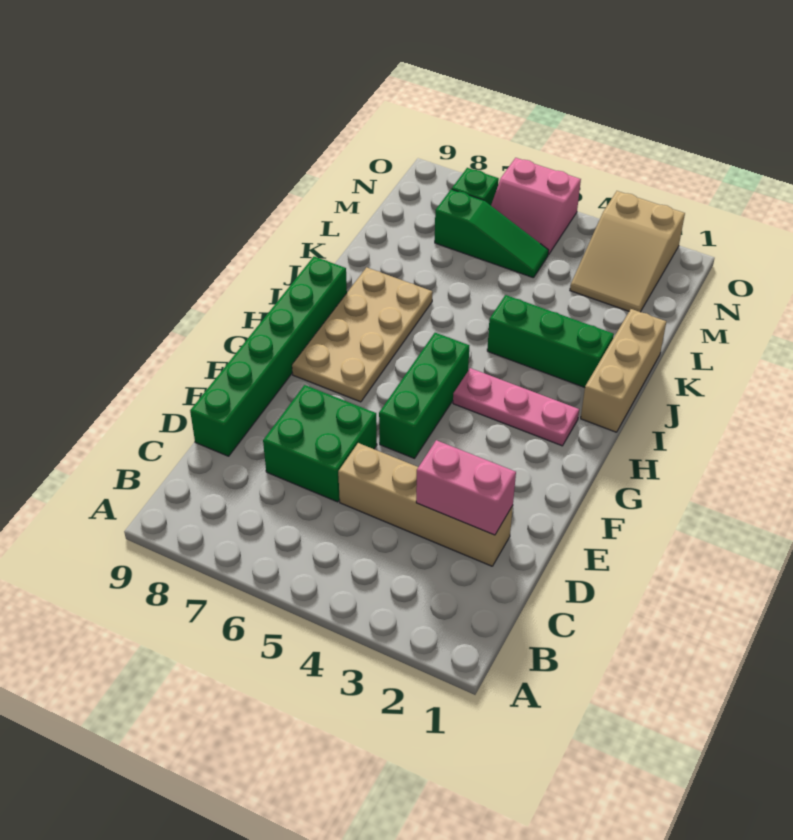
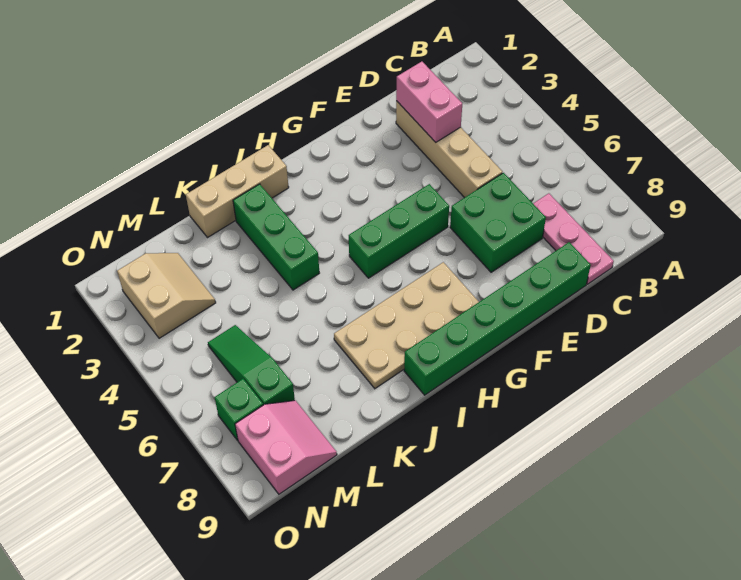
pink plate H2:H4 level 1 -> pink plate C7:C9 level 1
tan slope M2:O3 level 1 top O -> tan slope M2:N3 level 1 top N
pink slope N5:O6 level 1 top O -> pink slope M8:N9 level 1 top N

